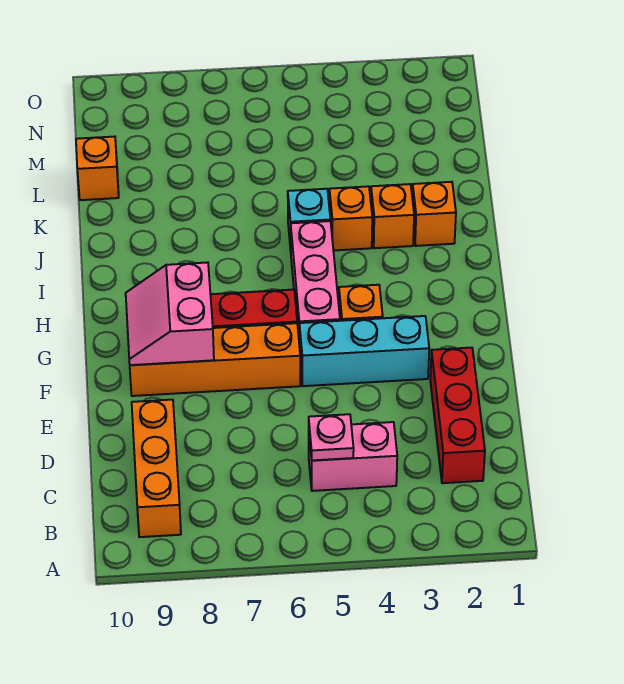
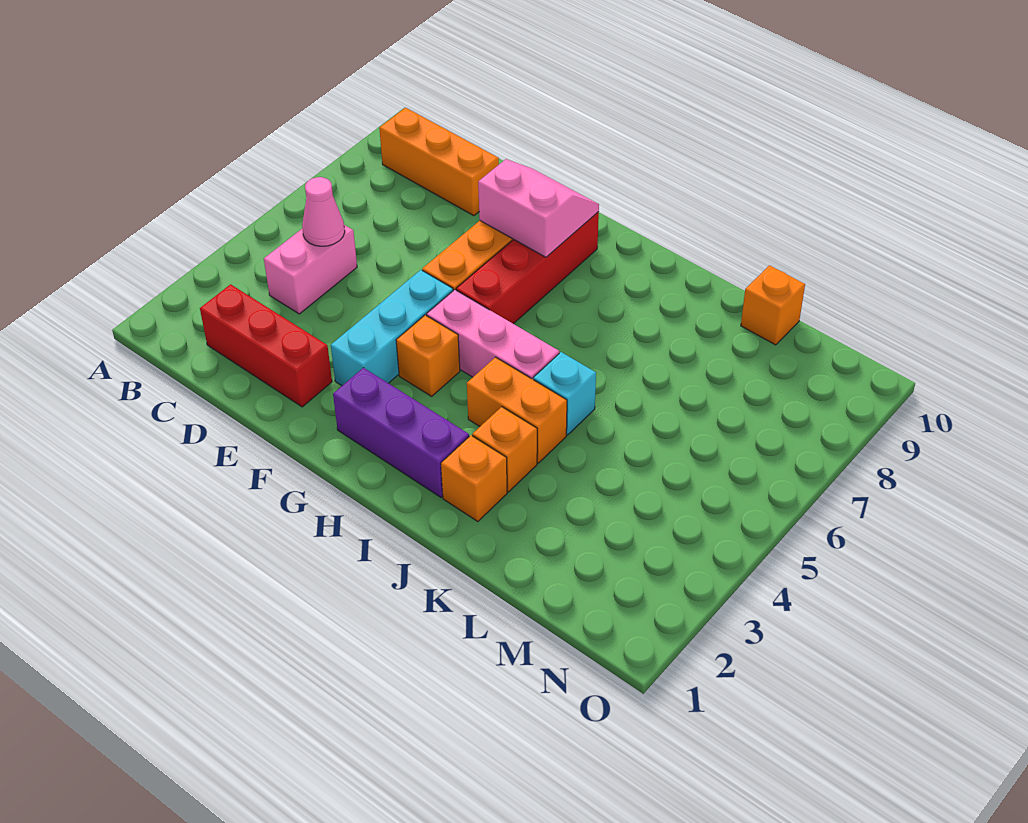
pink plate C5 level 2 -> pink cone C5 level 2
none -> purple brick G2:I2 level 1
orange brick J4 level 1 -> orange brick I4:J4 level 1

